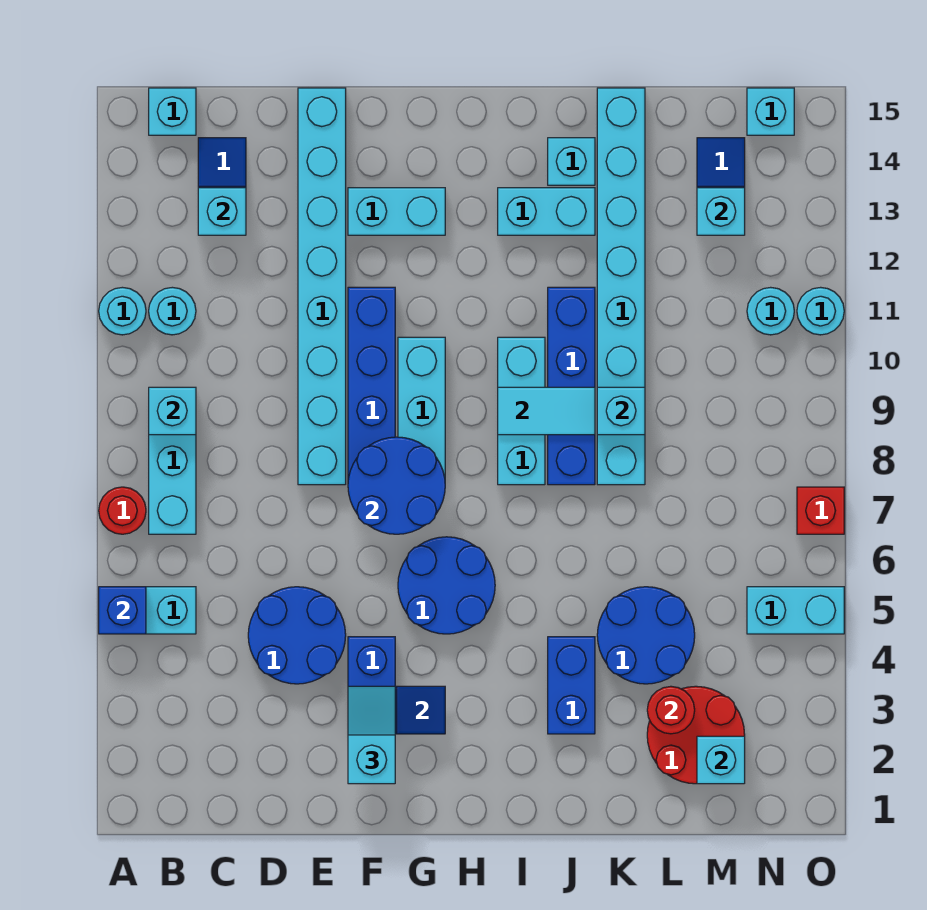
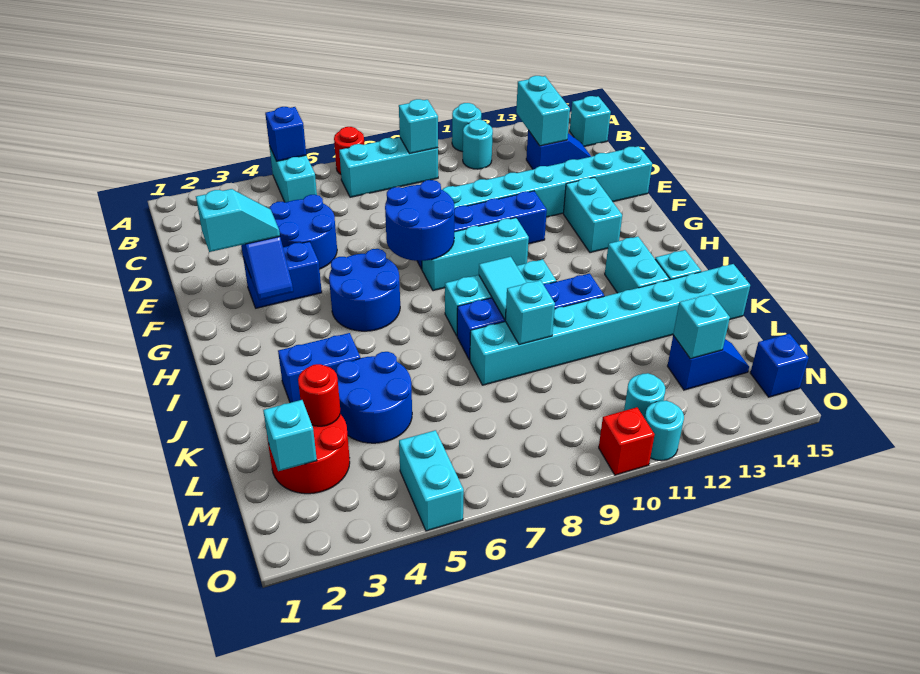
cyan brick C13 level 2 -> cyan brick B13:C13 level 2
cyan brick N15 level 1 -> blue brick N15 level 1
red brick O7 level 1 -> red brick O10 level 1

